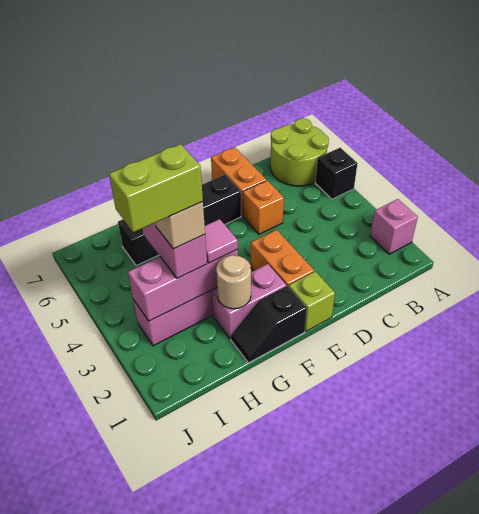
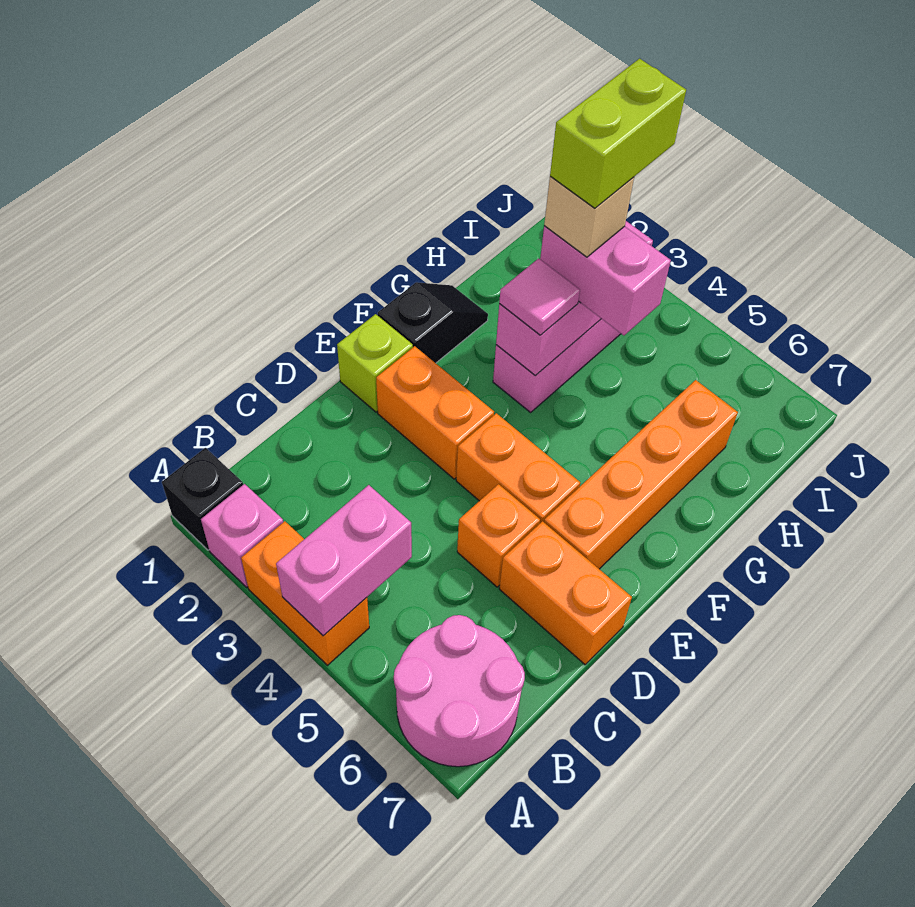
none -> orange brick A3:A4 level 1
black brick A5 level 1 -> black brick A1 level 1
lime round brick A6:B7 level 1 -> pink round brick A6:B7 level 1
none -> orange brick E4:E5 level 1
black brick E6:H6 level 1 -> orange brick E6:H6 level 1
pink brick F2:G2 level 1 -> pink brick A4:B4 level 2
tan round brick G2 level 2 -> none

